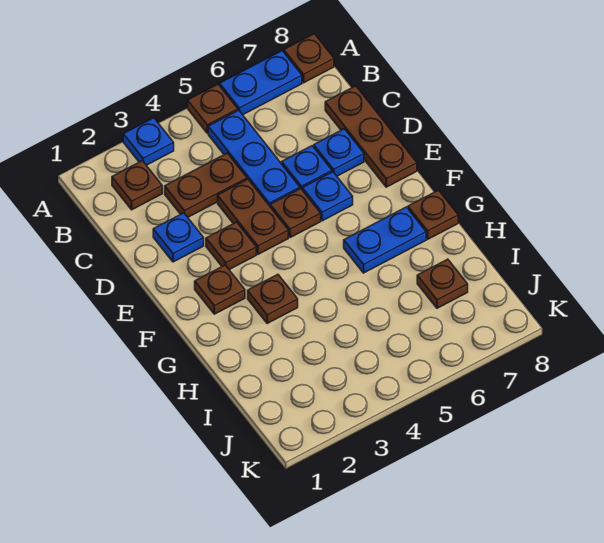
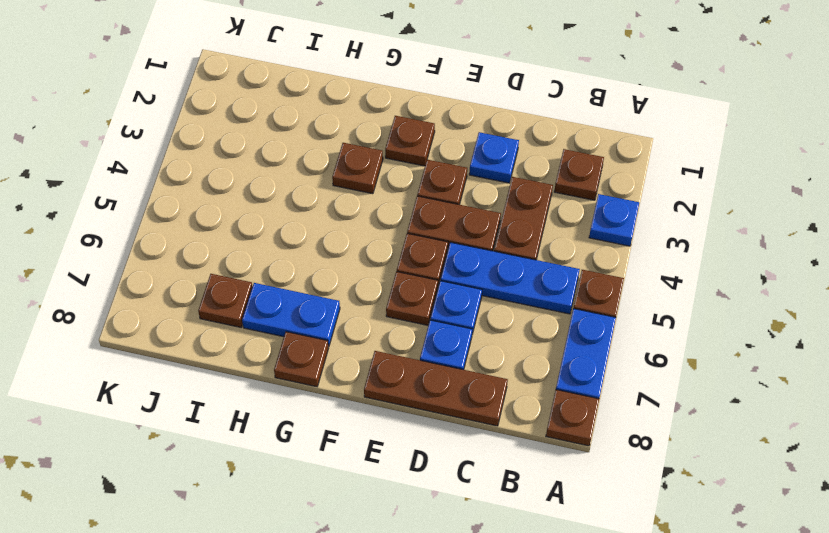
blue plate E6 level 1 -> brown plate E6 level 1
blue plate G6:G7 level 1 -> blue plate G7:H7 level 1

